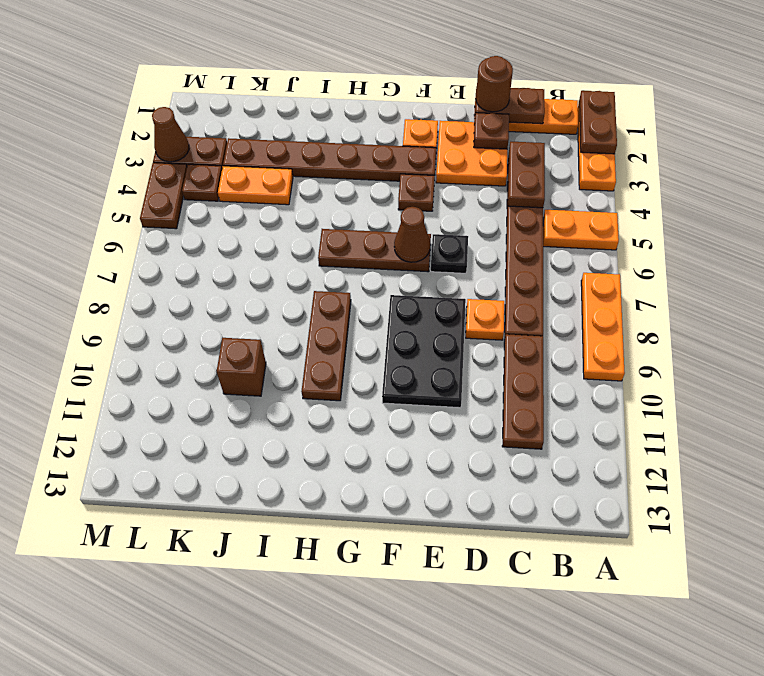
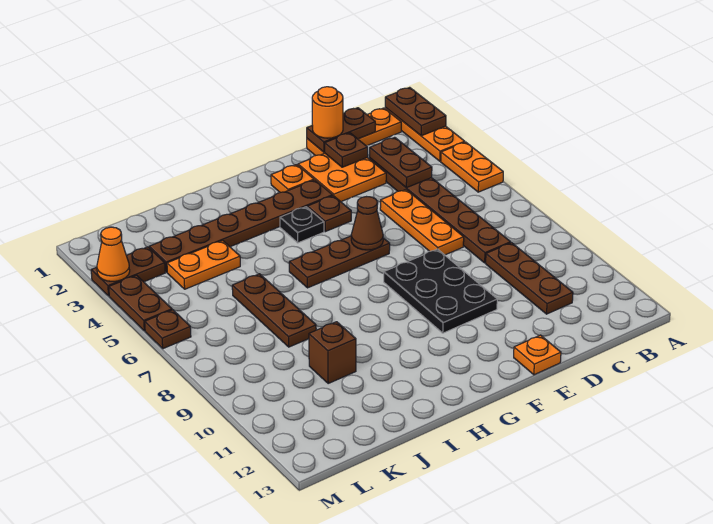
orange plate A5:B5 level 1 -> orange plate A4:A5 level 1
orange plate A7:A9 level 1 -> orange plate D5:D7 level 1
brown round brick D1 level 3 -> orange round brick D1 level 3
orange plate D8 level 1 -> orange plate E13 level 1
black plate E6 level 1 -> black plate G4 level 1
brown plate H8:H10 level 1 -> brown plate J6:J8 level 1
brown plate L4 level 1 -> brown plate M6 level 1
brown cone M3 level 2 -> orange cone M3 level 2

